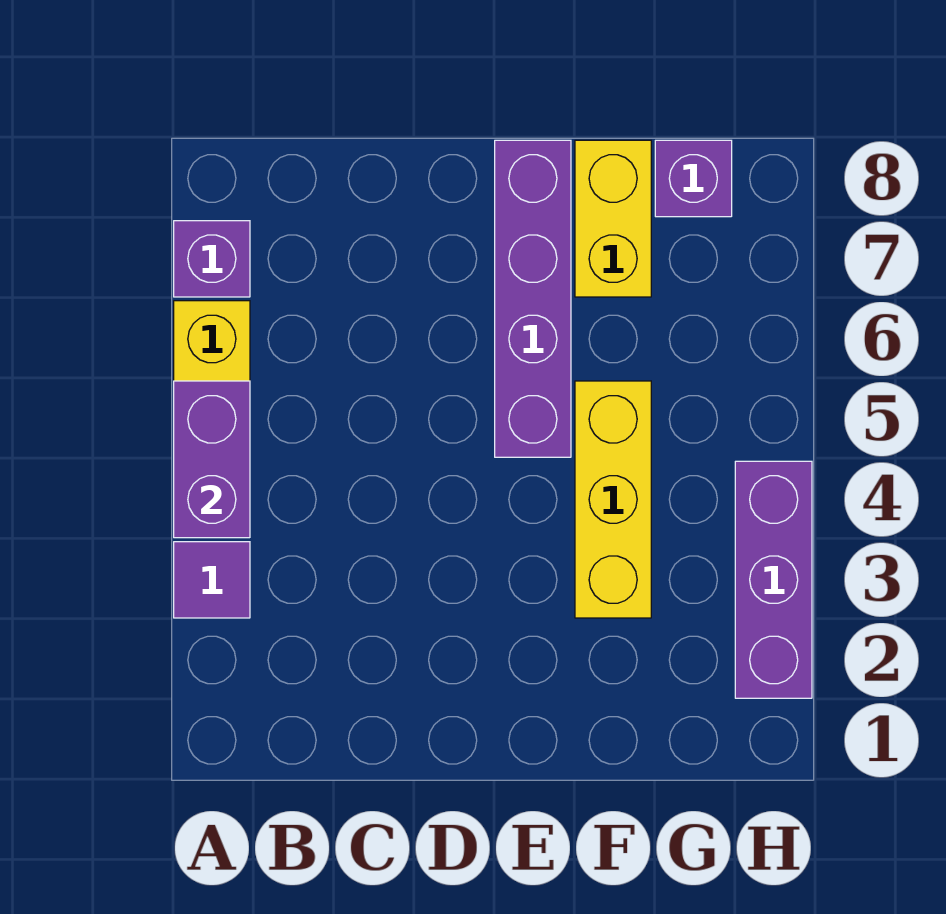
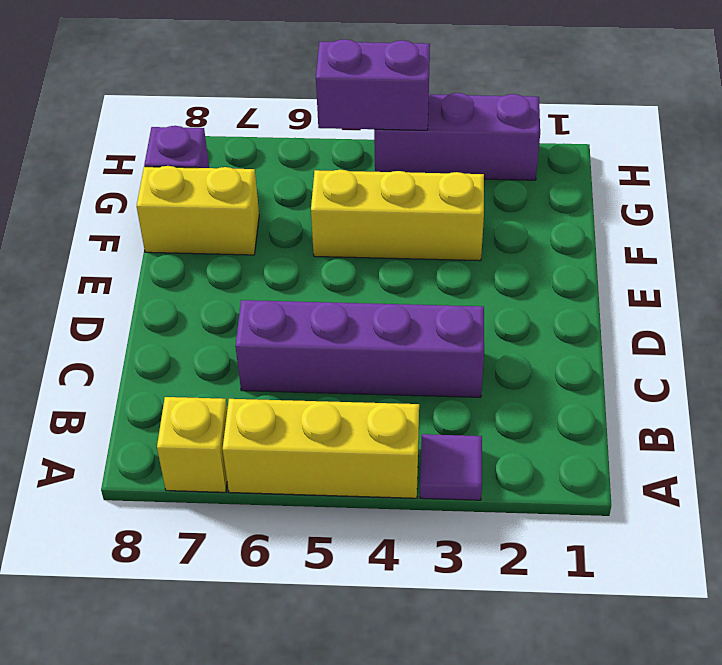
purple brick A4:A5 level 2 -> purple brick H4:H5 level 2
purple brick A7 level 1 -> yellow brick A7 level 1
purple brick E5:E8 level 1 -> purple brick C3:C6 level 1

